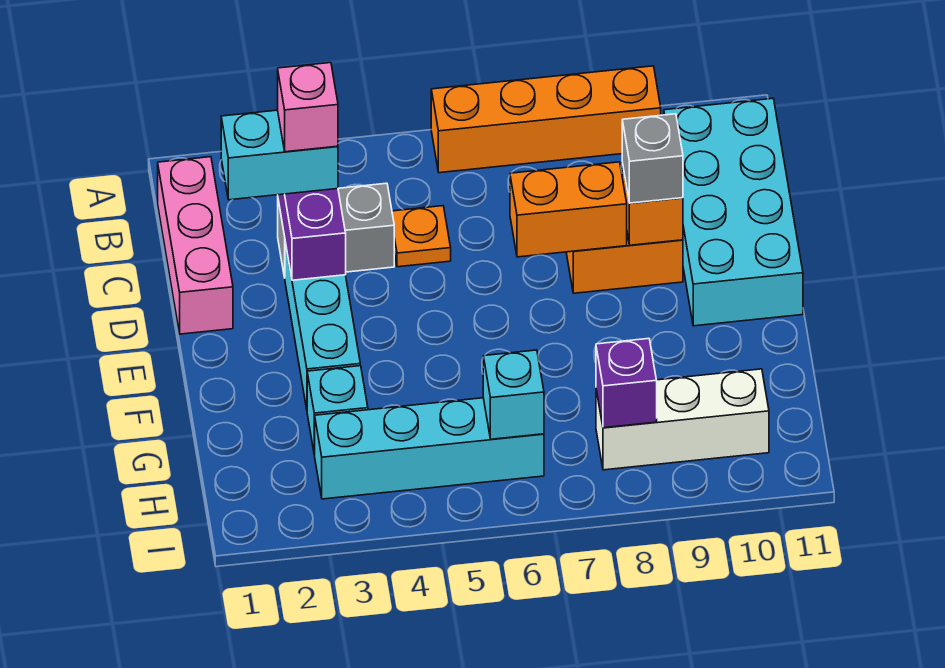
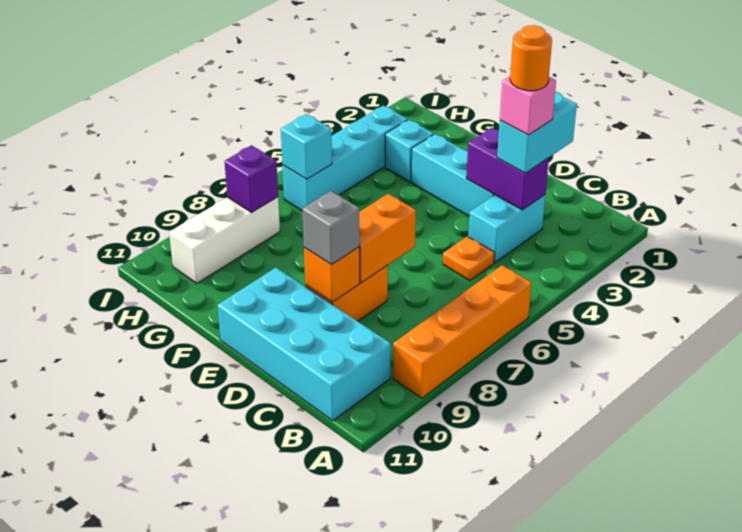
pink brick B1:D1 level 1 -> none
grey brick C3:C4 level 1 -> cyan brick C3:C4 level 1
none -> orange round brick C3 level 5

